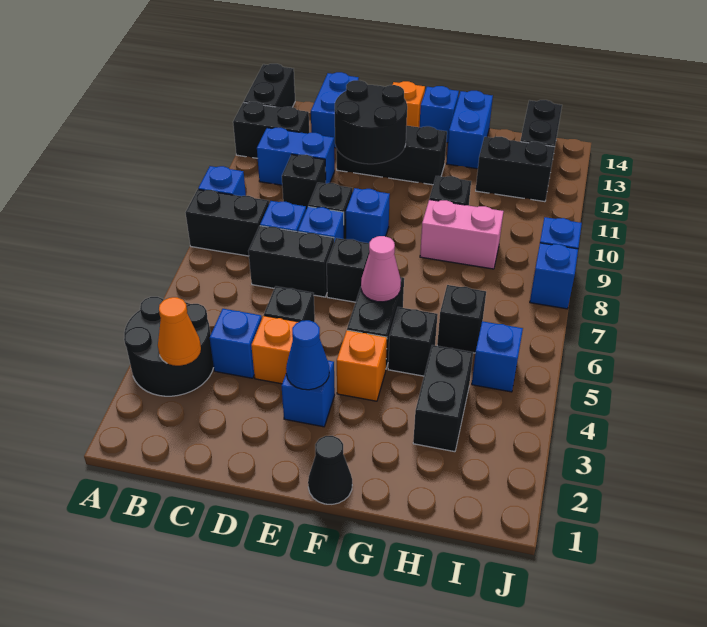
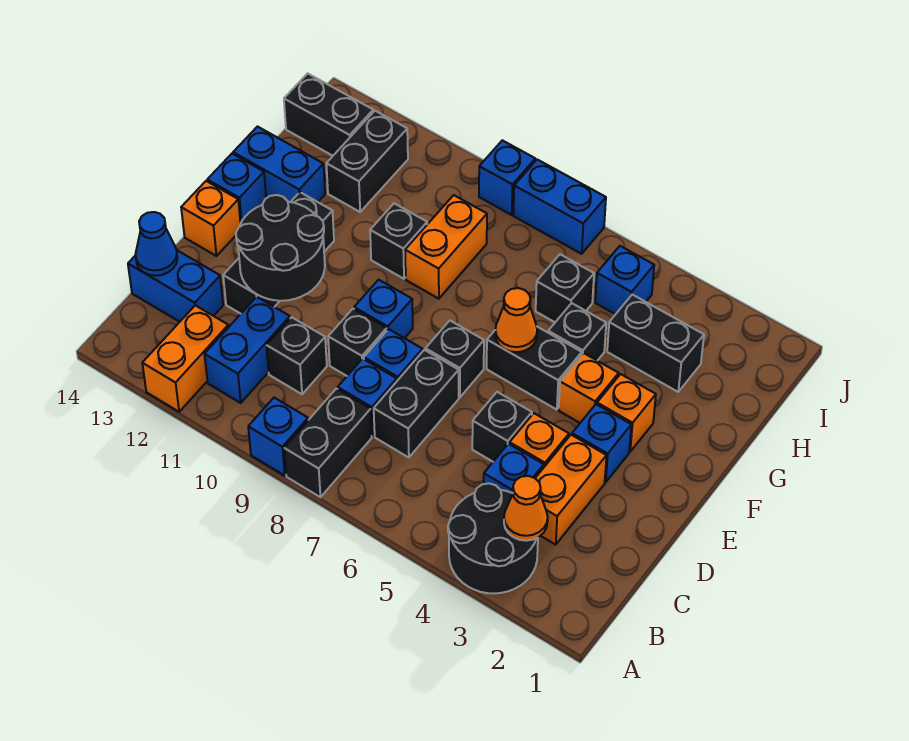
black brick A12:B12 level 1 -> orange brick A12:B12 level 1
black brick A13:A14 level 1 -> none
none -> orange brick C3:D3 level 1
blue cone E3 level 2 -> blue cone C14 level 2
black cone F1 level 1 -> none
none -> orange brick F3 level 1
pink cone F6 level 2 -> orange cone F6 level 2
pink brick G9:H9 level 1 -> orange brick G9:H9 level 1
blue brick J8 level 1 -> blue brick J7:J8 level 1

